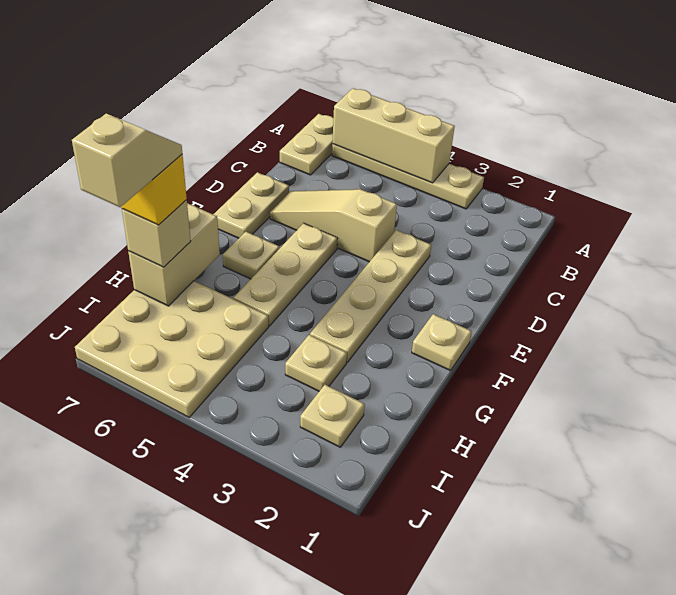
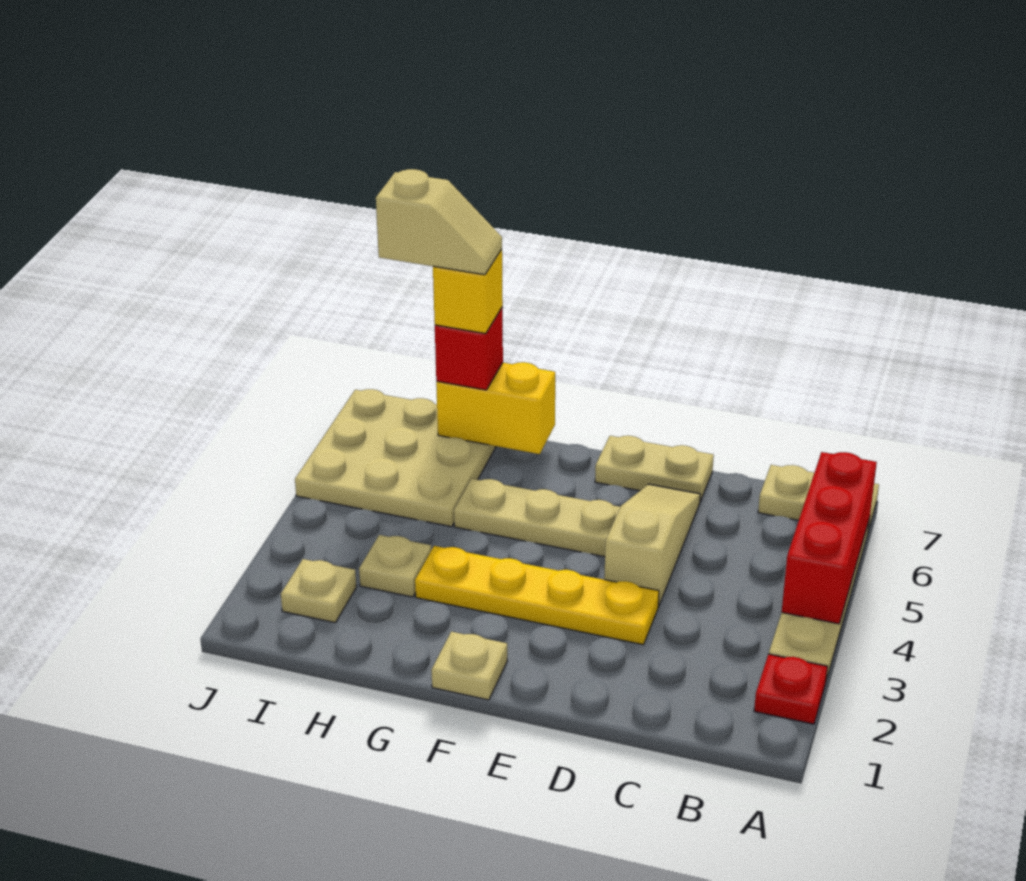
none -> red plate A2 level 1
tan brick A4:A6 level 2 -> red brick A4:A6 level 2
tan plate D3:G3 level 1 -> yellow plate D3:G3 level 1
tan plate F6 level 1 -> none
tan brick G7:H7 level 2 -> yellow brick G7:H7 level 2
tan brick H7 level 3 -> red brick H7 level 3

